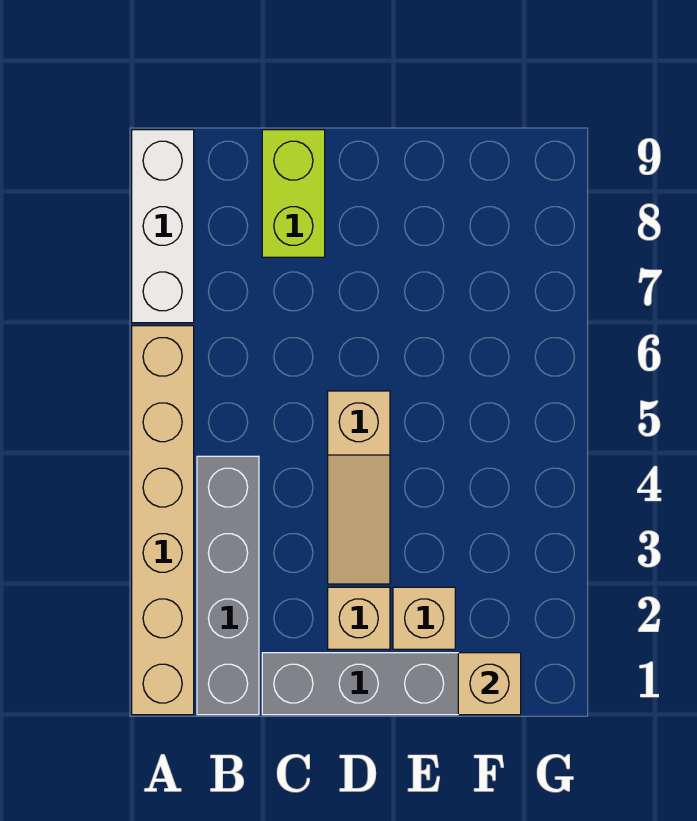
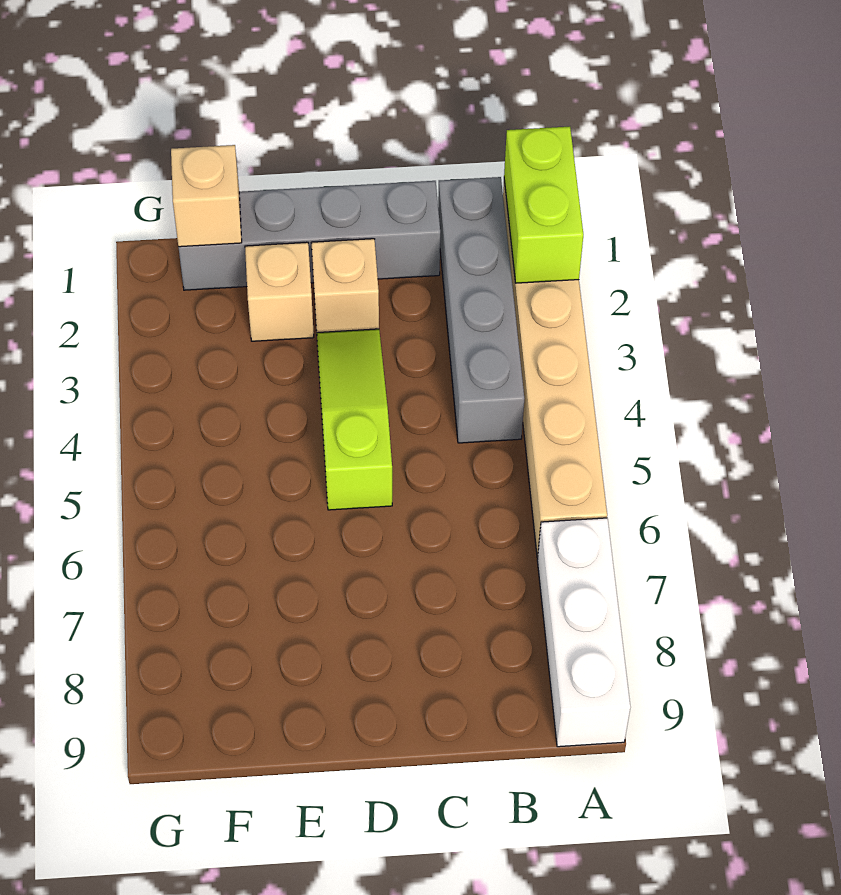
lime brick C8:C9 level 1 -> lime brick A1:A2 level 2
tan slope D3:D5 level 1 top 5 -> lime slope D3:D5 level 1 top 5

